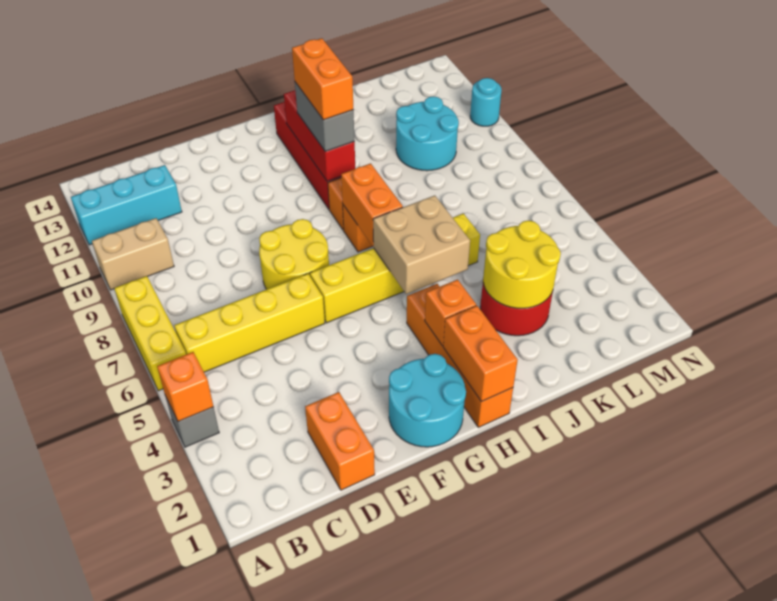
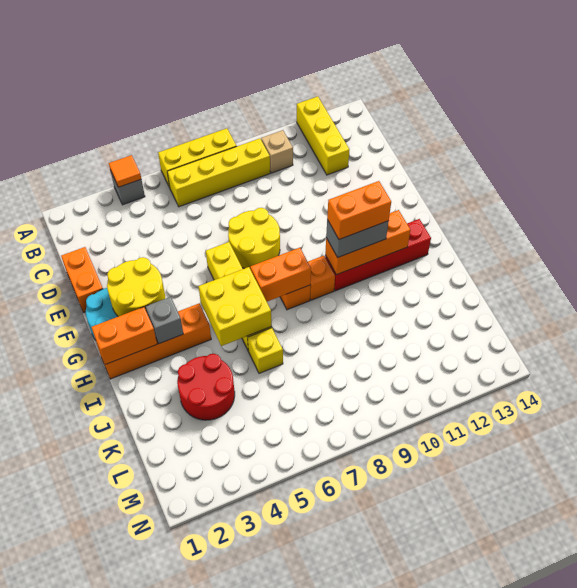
orange brick A4 level 2 -> orange tile A4 level 2
tan brick A10:B10 level 1 -> tan brick B10 level 1
cyan brick A12:C12 level 1 -> yellow brick A12:C12 level 1
yellow brick B6:E6 level 1 -> yellow brick B6:B9 level 1
orange brick D1:D2 level 1 -> orange brick D1:E1 level 1
orange brick H3 level 2 -> grey brick H3 level 2
tan brick H5:I6 level 2 -> yellow brick H5:I6 level 2
red brick H10:H12 level 2 -> orange brick H10:H12 level 2
yellow round brick J3:K4 level 2 -> yellow round brick F2:G3 level 2
cyan round brick K10:L11 level 1 -> none
cyan round brick N11 level 1 -> none

